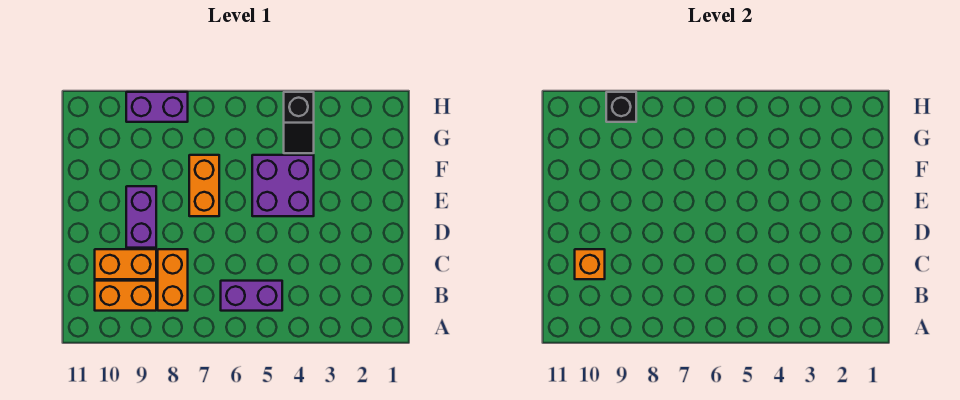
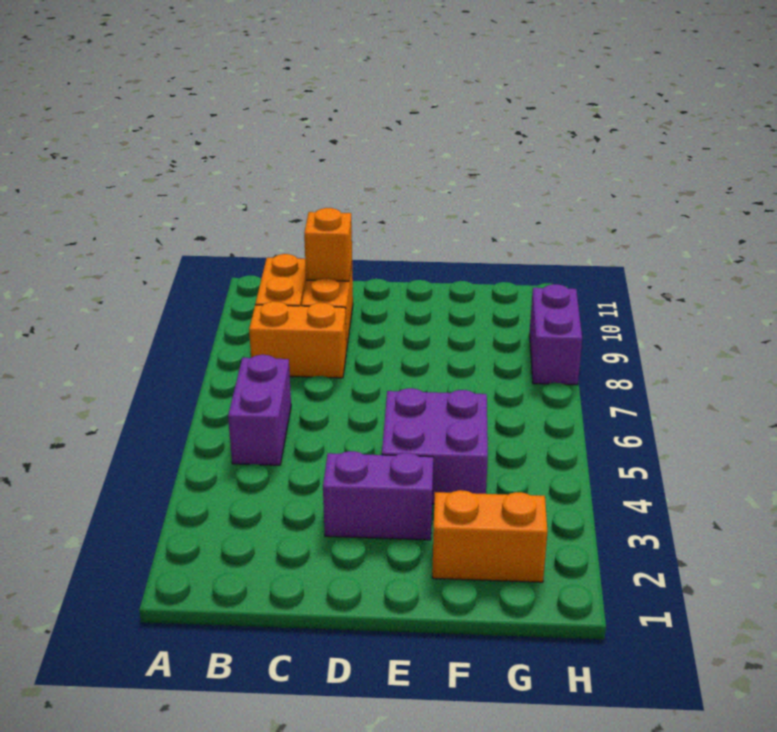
purple brick D9:E9 level 1 -> purple brick D3:E3 level 1
orange brick E7:F7 level 1 -> orange brick F2:G2 level 1
black slope G4:H4 level 1 top H -> none
black brick H9 level 2 -> none

